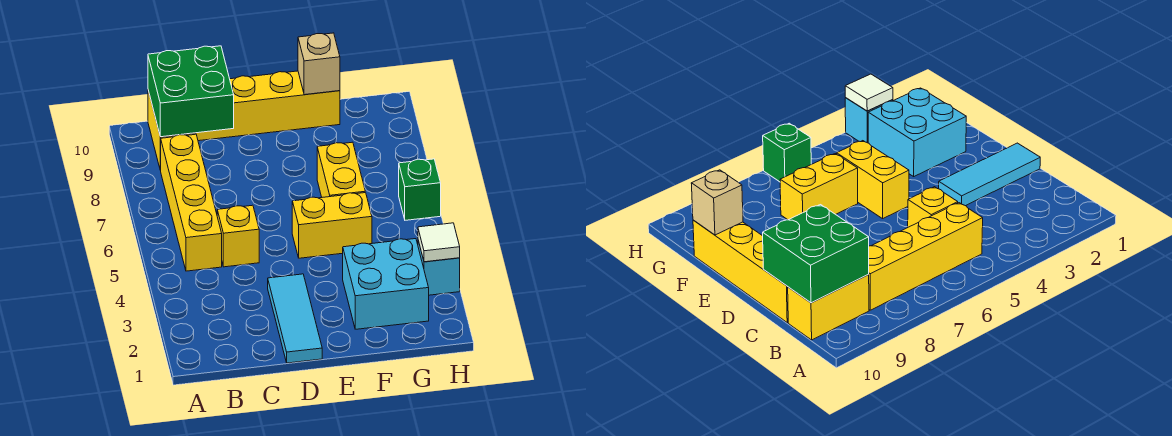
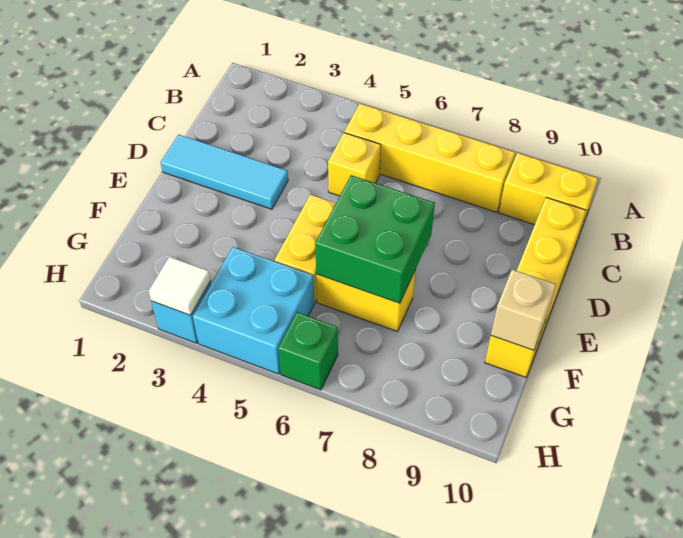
green brick B9:C10 level 2 -> green brick E6:F7 level 2
cyan brick F2:G3 level 1 -> cyan brick G4:H5 level 1

